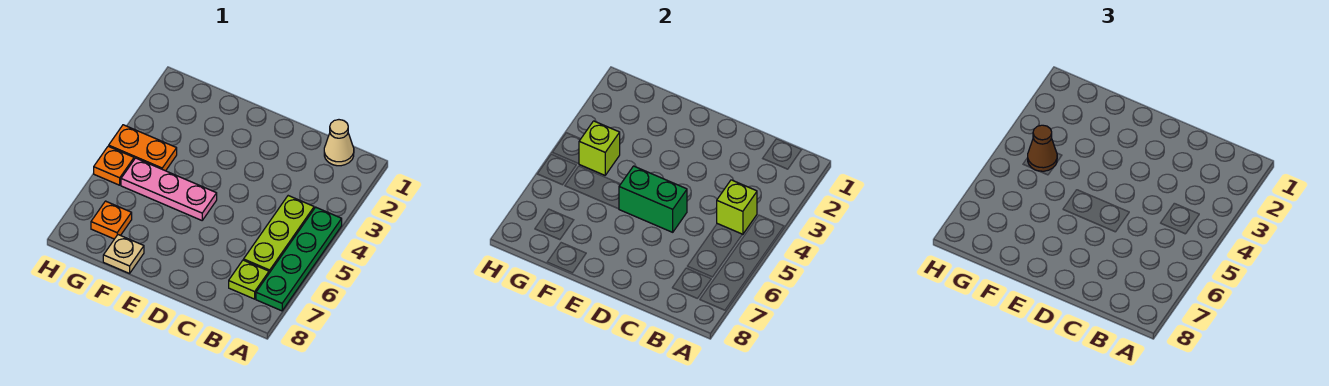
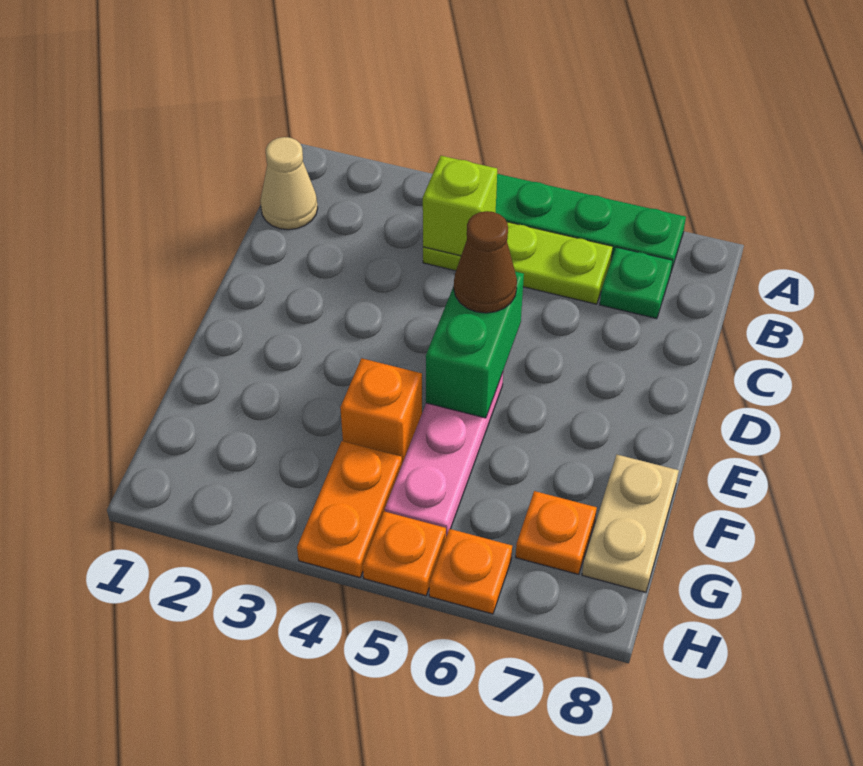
lime plate B7 level 1 -> green plate B7 level 1
none -> orange brick F4 level 1
tan plate F8 level 1 -> tan plate F8:G8 level 1
lime brick G4 level 2 -> none
brown cone G4 level 3 -> brown cone D5 level 3
none -> orange plate H6 level 1

